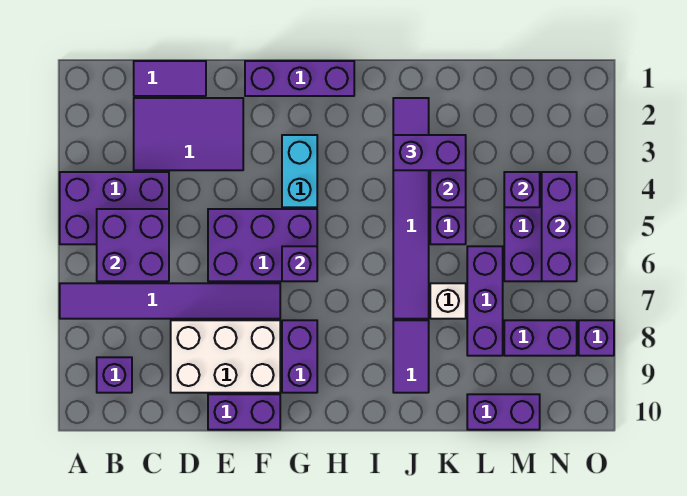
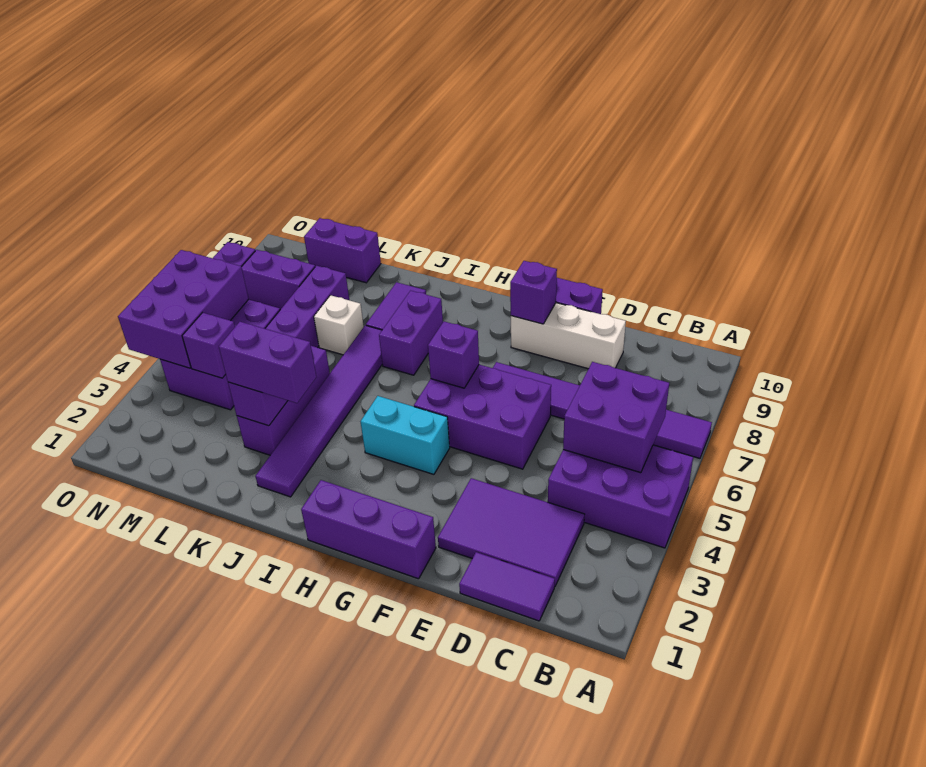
purple brick B9 level 1 -> purple brick F9 level 2
white brick D8:F9 level 1 -> white brick D9:F9 level 1
cyan brick G3:G4 level 1 -> cyan brick G4:H4 level 1
purple brick G8:G9 level 1 -> purple brick I7:I8 level 1
purple brick N4:N6 level 2 -> purple brick N4:O6 level 2

